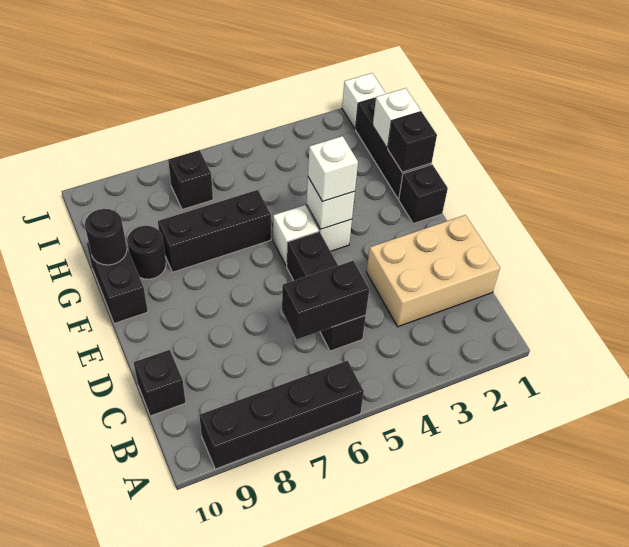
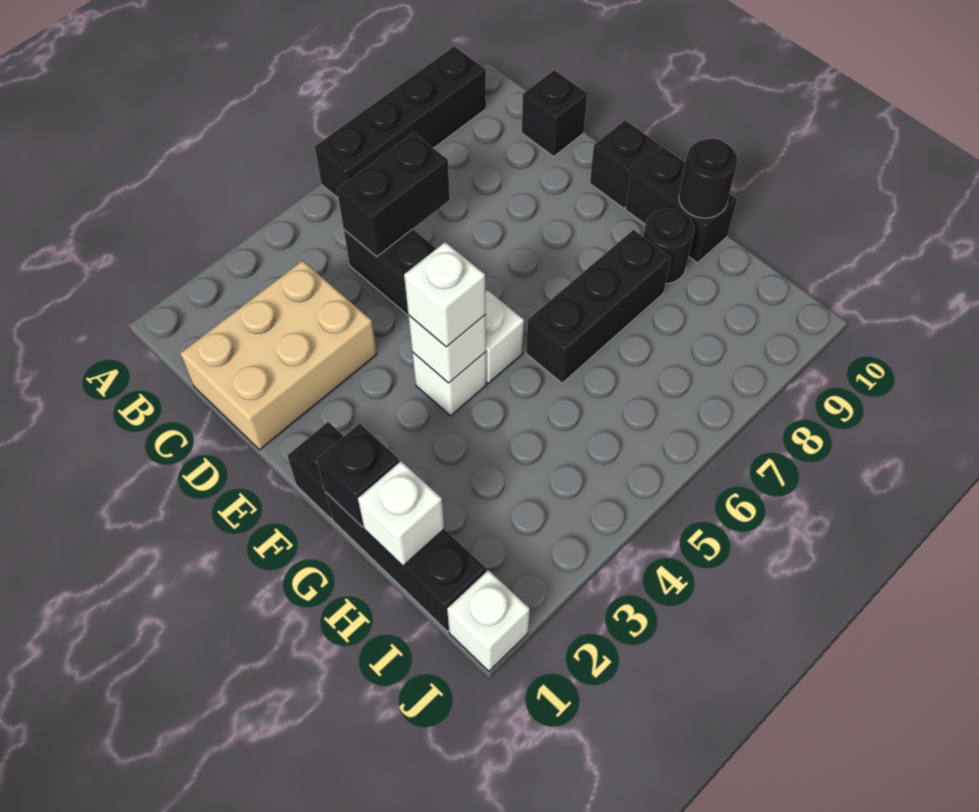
black brick I7 level 1 -> black brick E10 level 1

